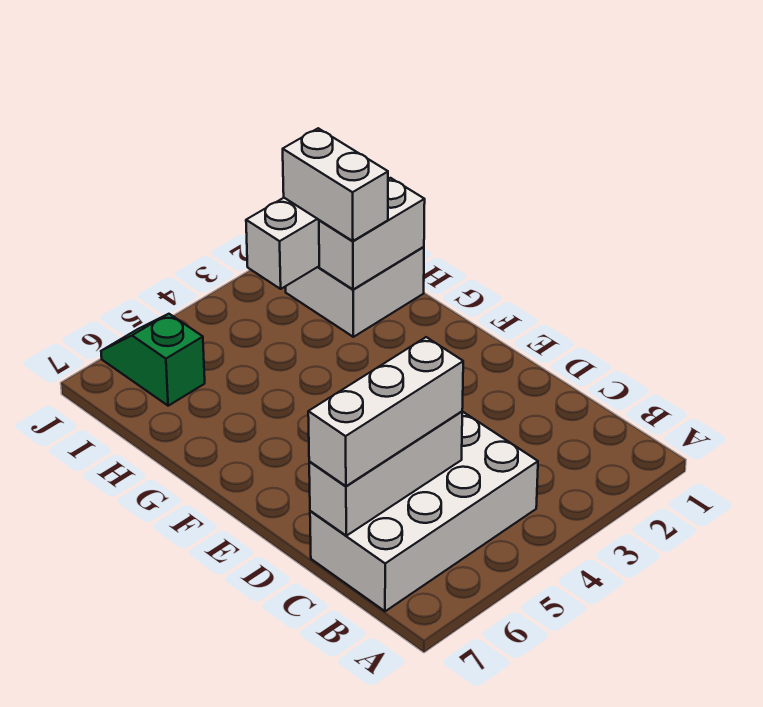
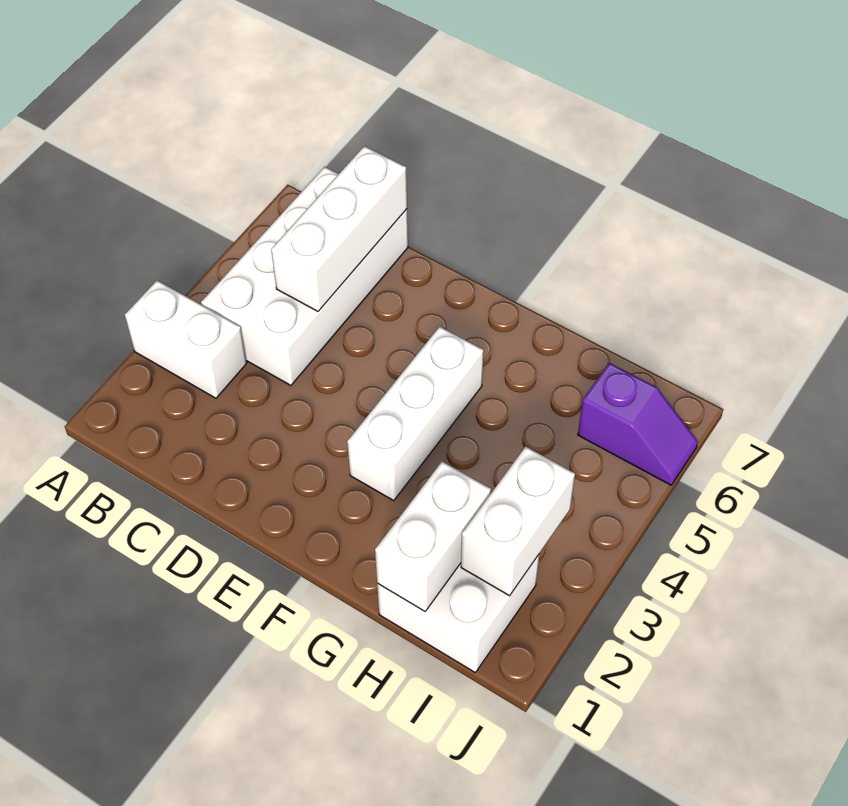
white brick C5:C7 level 3 -> white brick F3:F5 level 1
white brick H2:I2 level 3 -> white brick A3:B3 level 1
green slope I6:J6 level 1 top I -> purple slope I6:J6 level 1 top I

